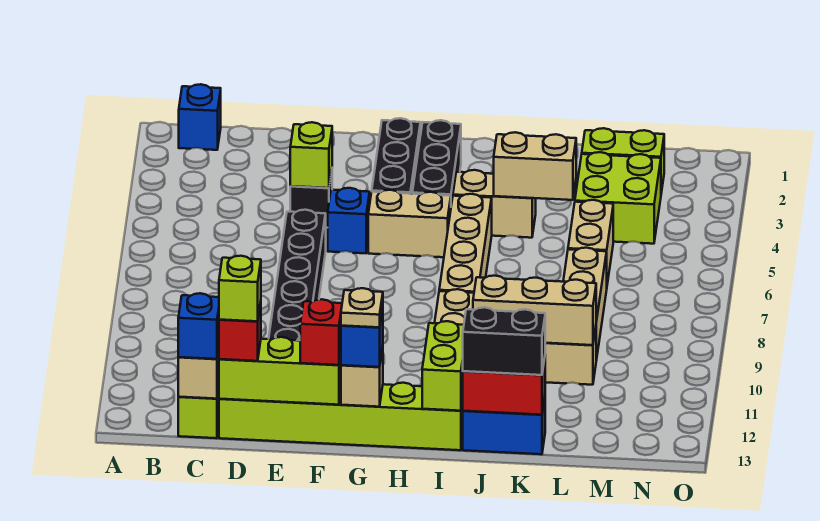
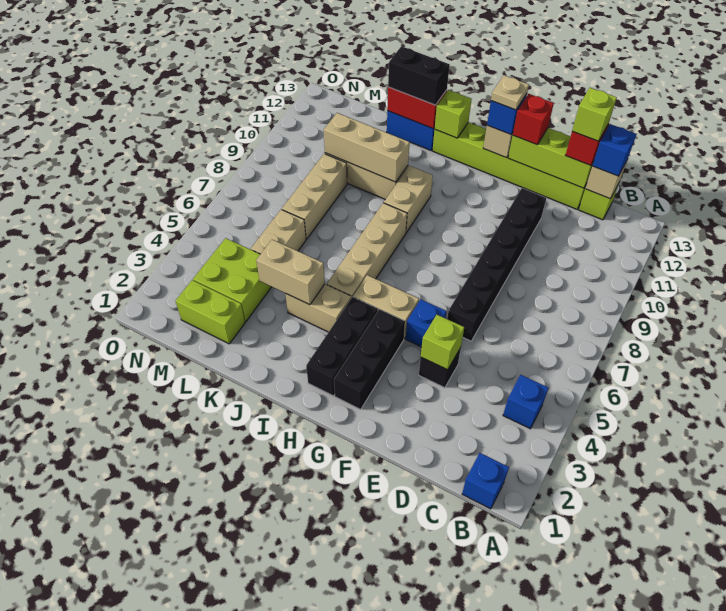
none -> blue brick B4 level 1
lime brick I12:I13 level 2 -> lime brick I13 level 2

